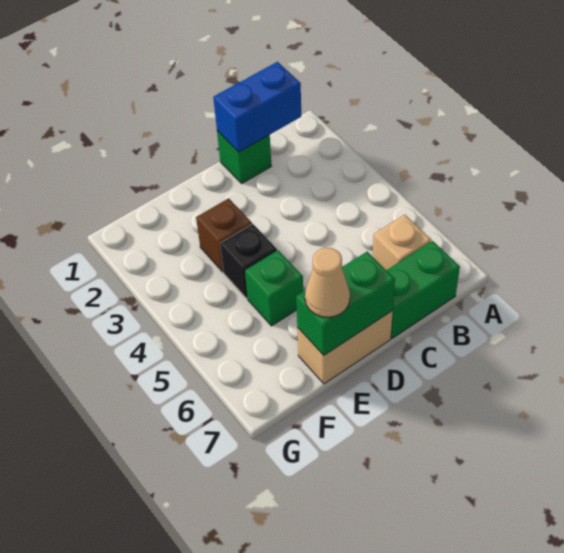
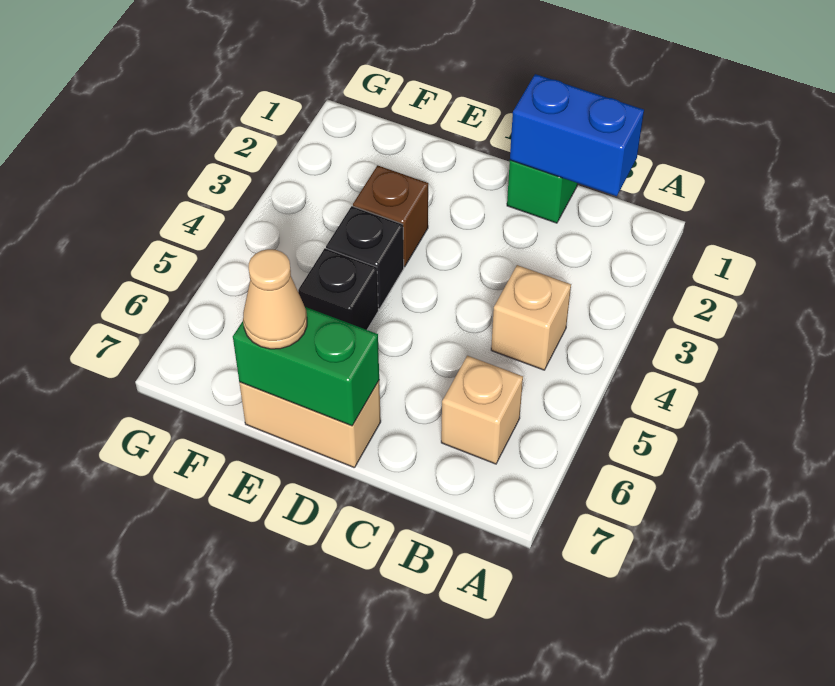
none -> tan brick B4 level 1
green brick B7:C7 level 1 -> none
green brick E5 level 1 -> black brick E5 level 1

